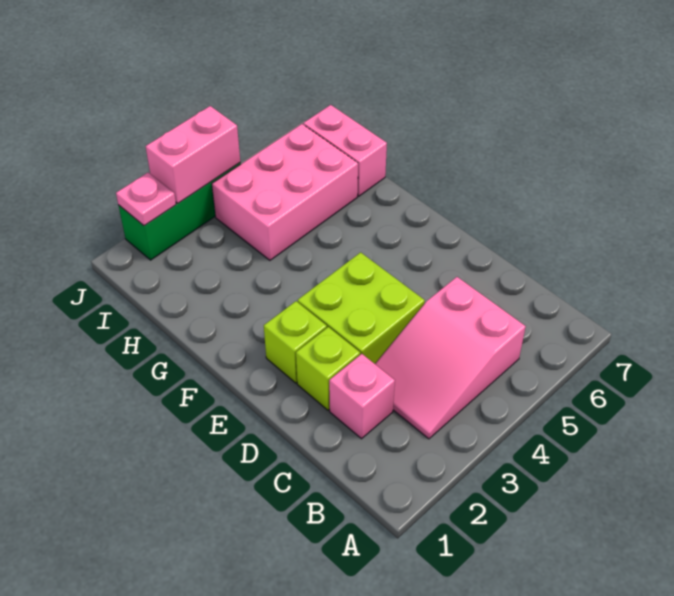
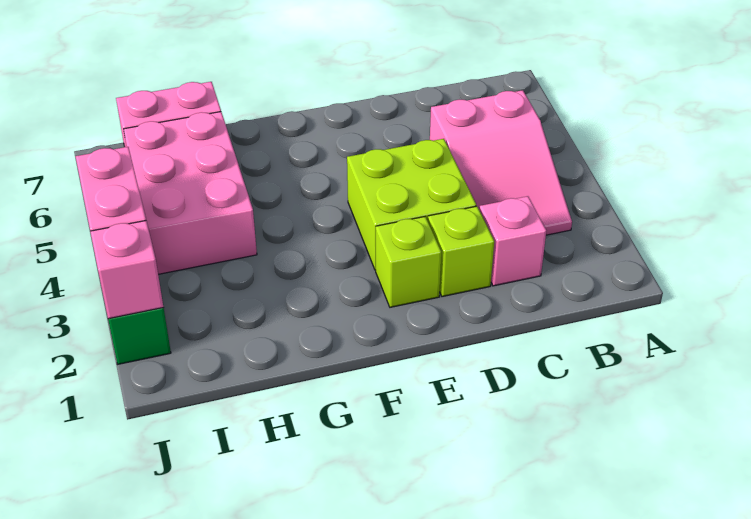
pink plate J2 level 2 -> pink brick J2 level 2

